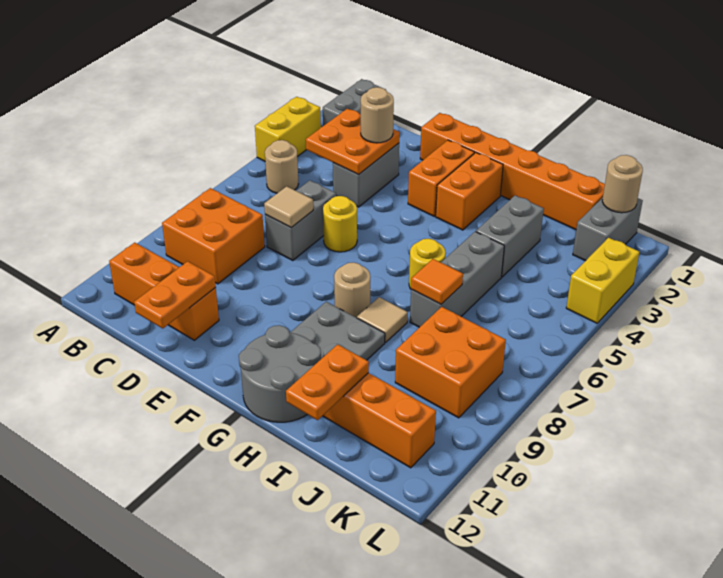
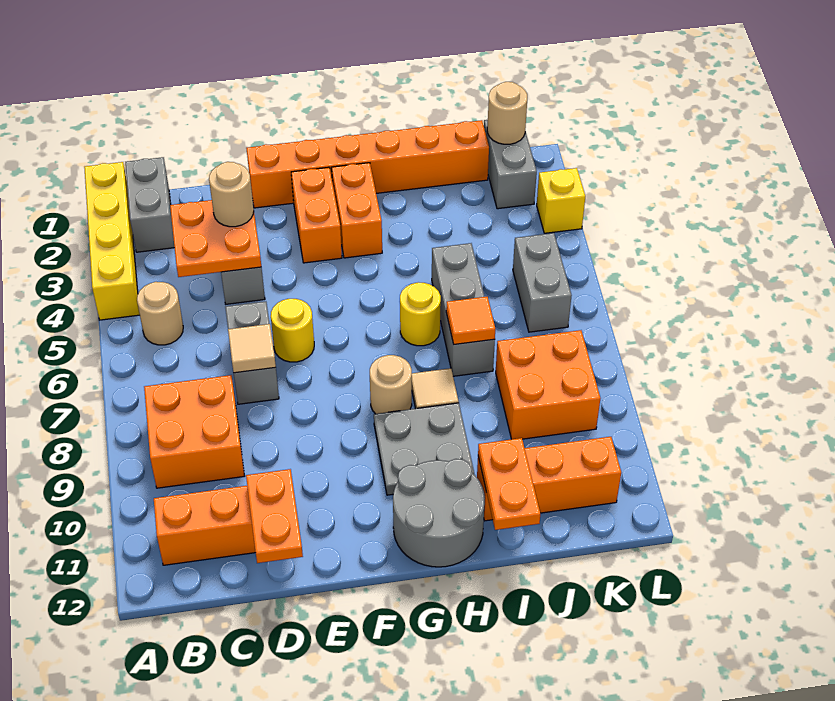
yellow brick A3:A4 level 1 -> yellow brick A1:A4 level 1
grey brick I3:I4 level 1 -> grey brick K5:K6 level 1
yellow brick L3:L4 level 1 -> yellow brick L3 level 1

